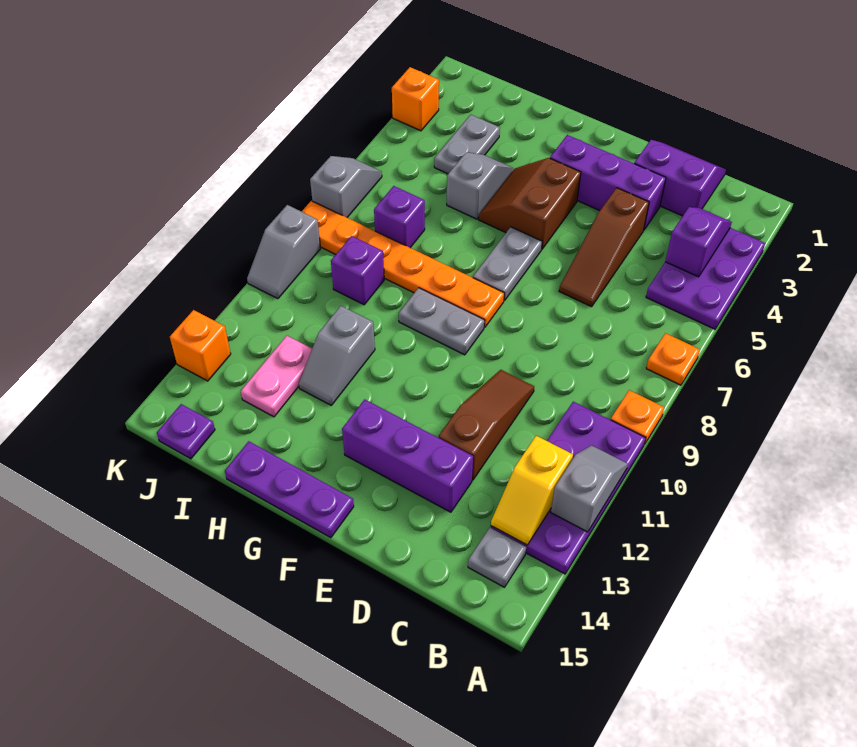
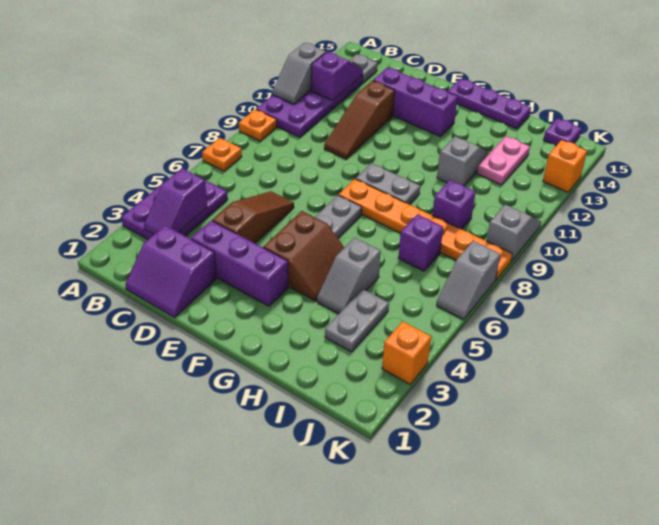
yellow slope B12:B13 level 2 top 12 -> purple slope B12:B13 level 2 top 12

